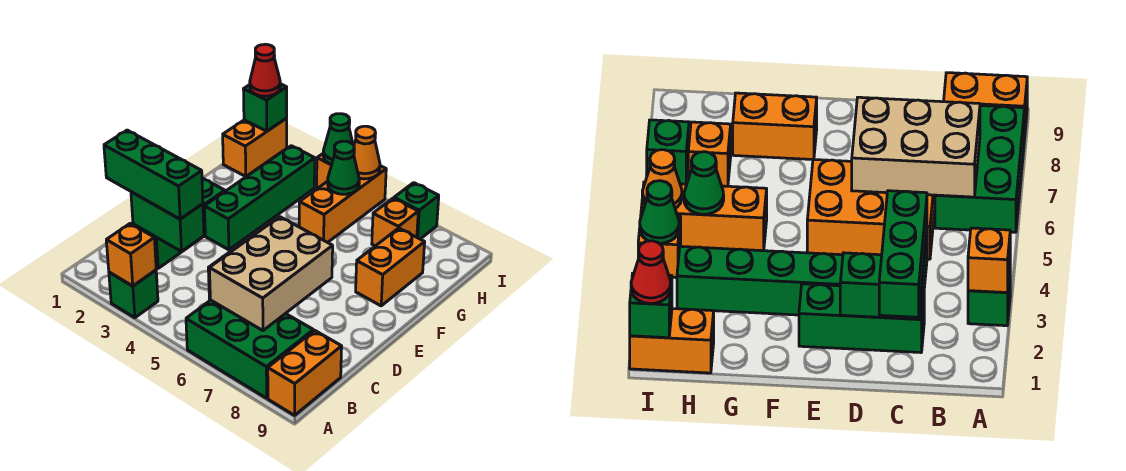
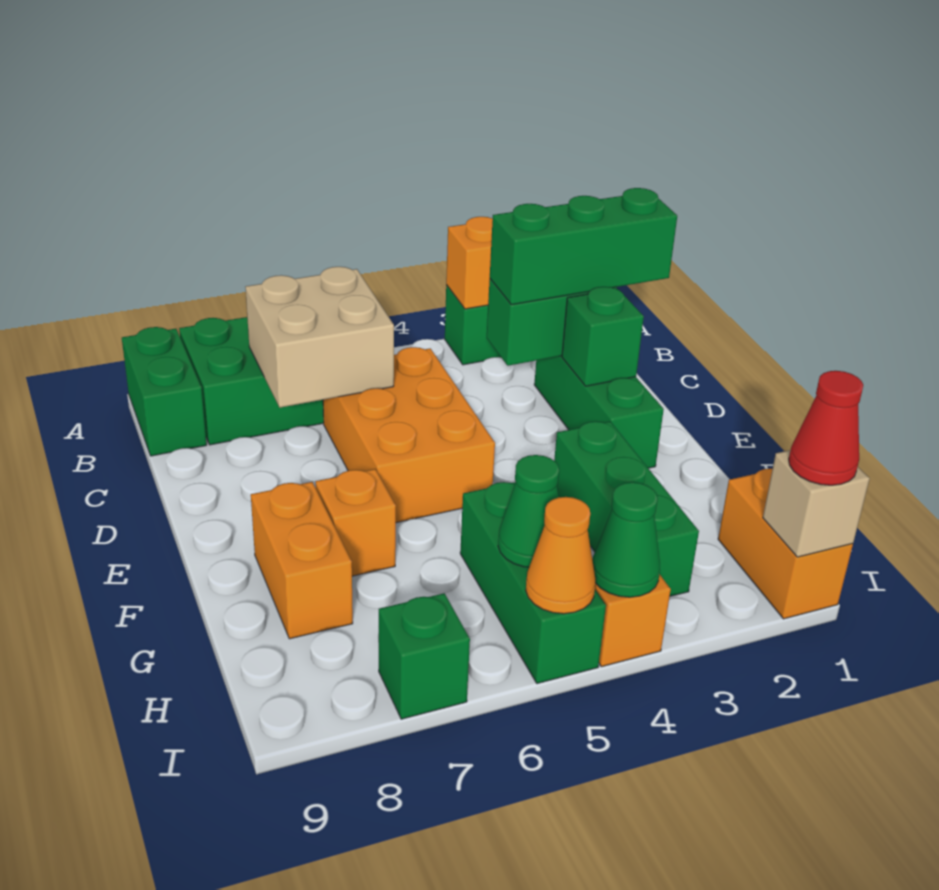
orange brick A9:B9 level 1 -> green brick A9:B9 level 1
tan brick B6:D7 level 2 -> tan brick B6:C7 level 2
green brick E3:H3 level 1 -> green brick F3:H3 level 1
orange brick G5:I5 level 1 -> green brick G5:I5 level 1
orange brick H7 level 1 -> orange brick F7 level 1
green brick I1 level 2 -> tan brick I1 level 2

